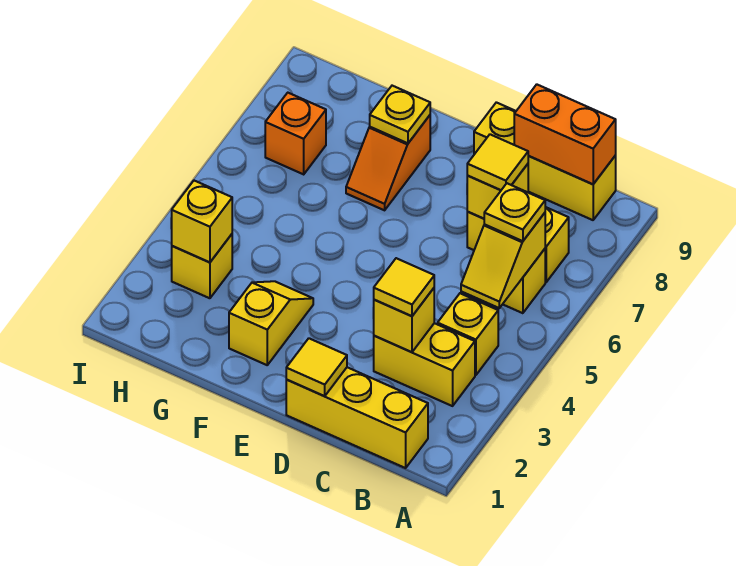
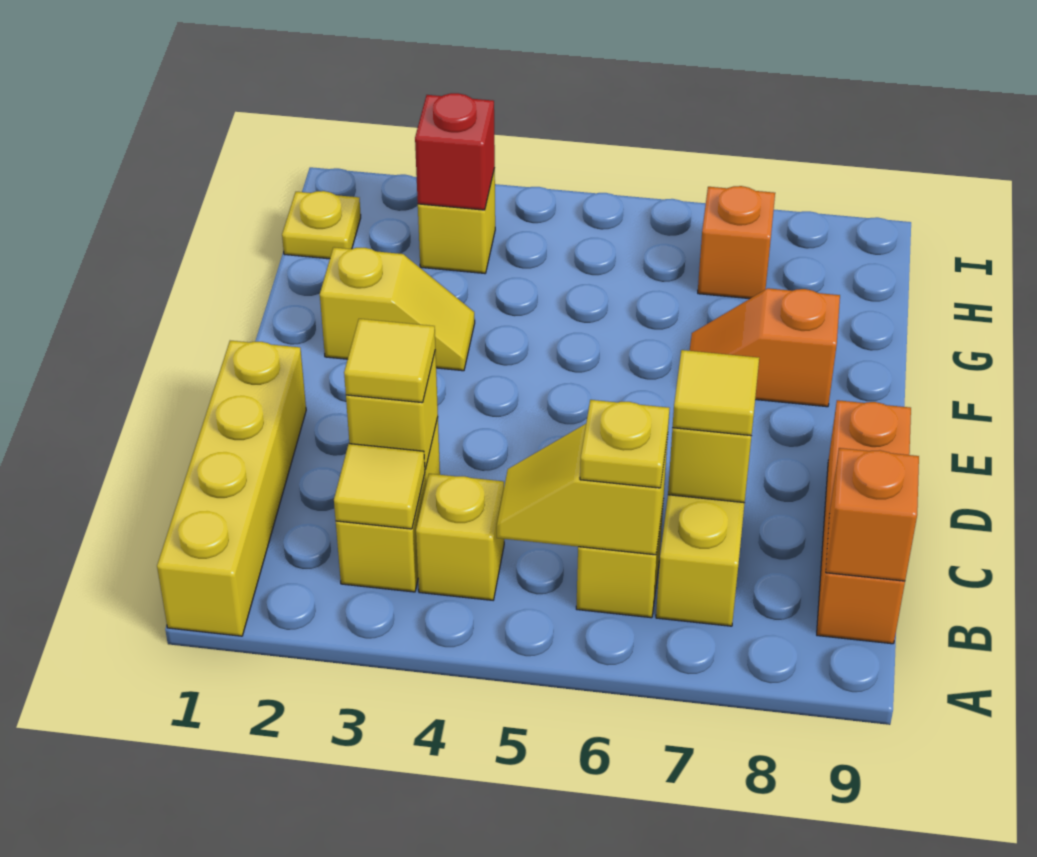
yellow brick B1:D1 level 1 -> yellow brick A1:D1 level 1
yellow brick B9:D9 level 1 -> orange brick B9:D9 level 1
orange brick B9:C9 level 2 -> orange brick B9 level 2
yellow tile D1 level 2 -> yellow tile B3 level 2
yellow plate F8 level 2 -> yellow plate H1 level 1
yellow brick H3 level 2 -> red brick H3 level 2

